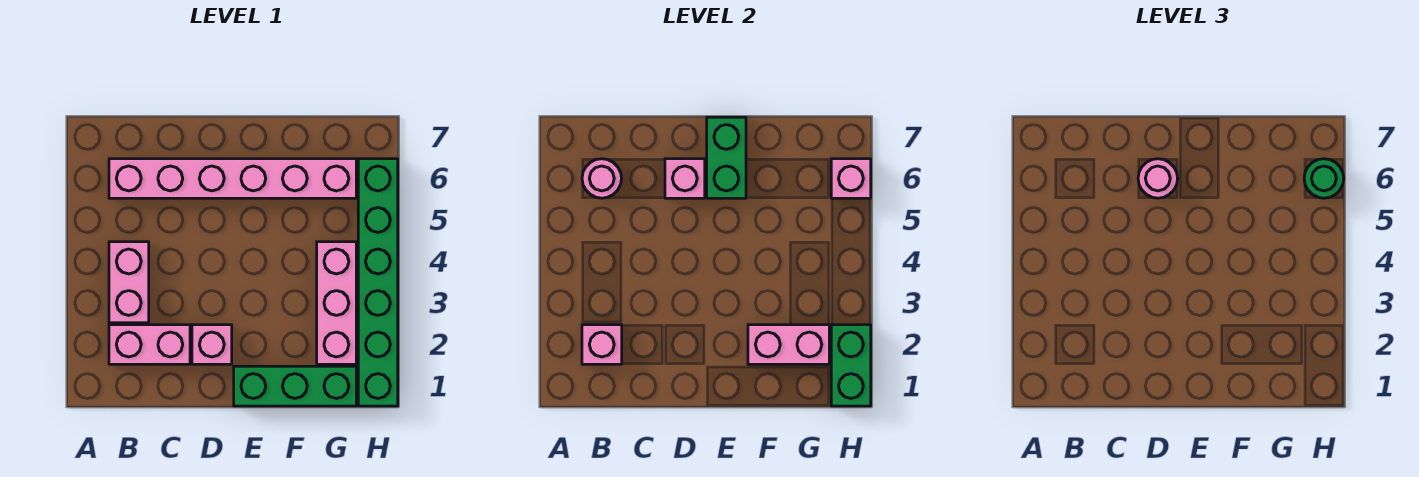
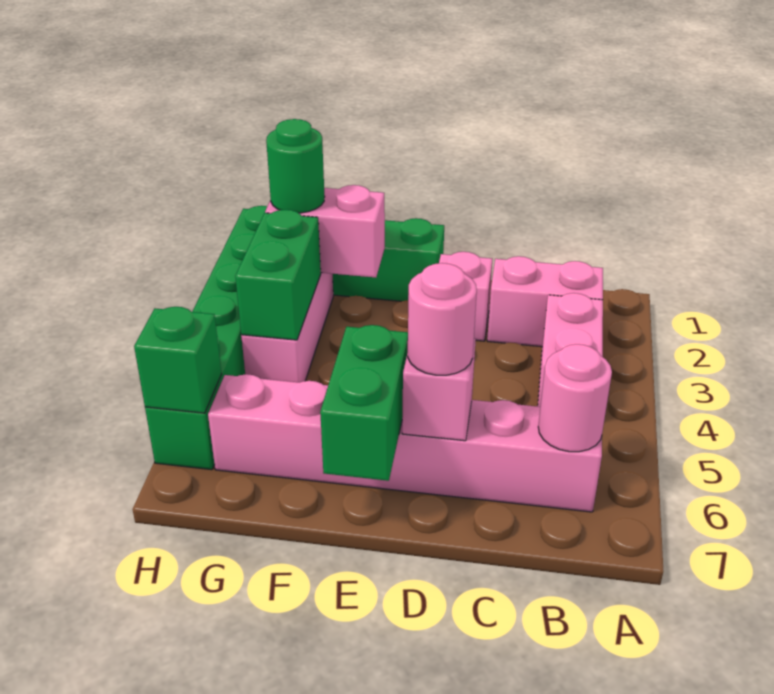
pink brick B2 level 2 -> none
green brick H1:H2 level 2 -> green brick G3:G4 level 2
pink brick H6 level 2 -> green brick H6 level 2
green round brick H6 level 3 -> green round brick G2 level 3

